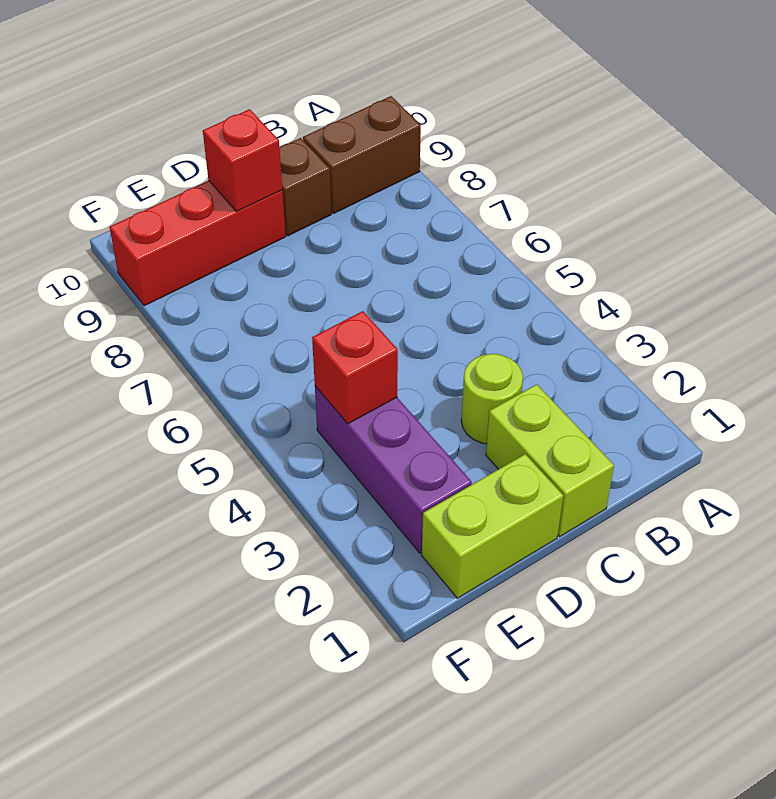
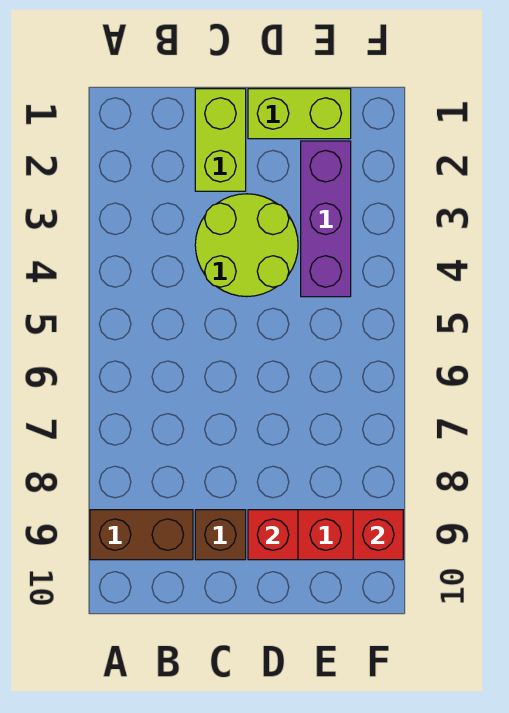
lime round brick C3 level 1 -> lime round brick C3:D4 level 1
red brick E4 level 2 -> red brick F9 level 2

